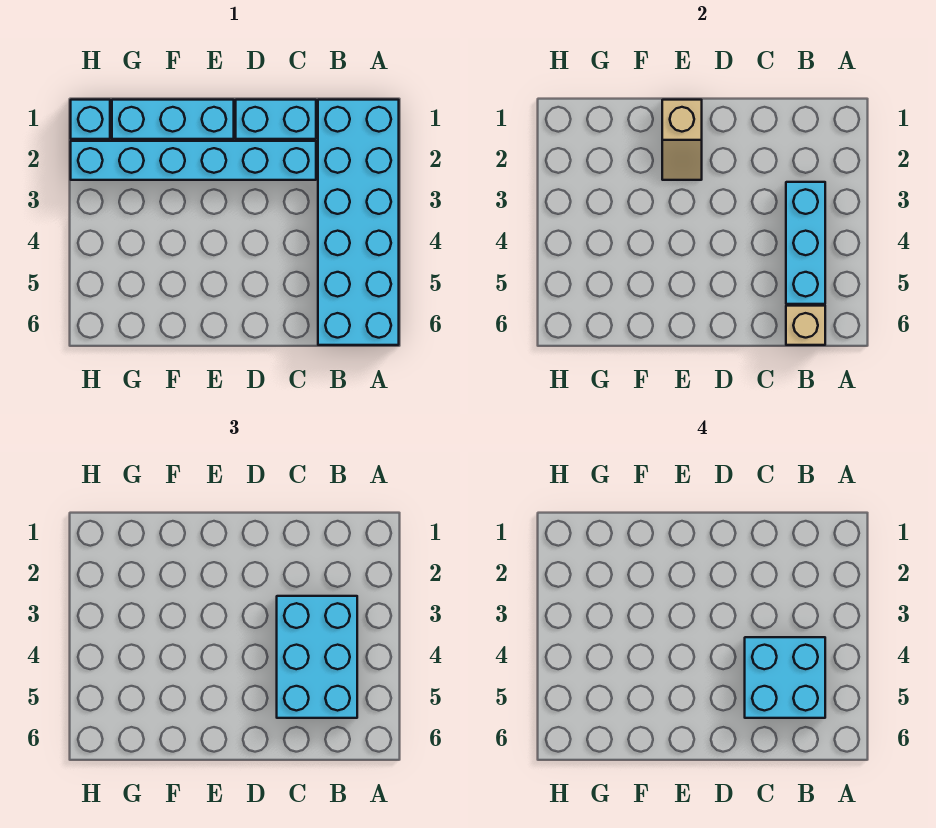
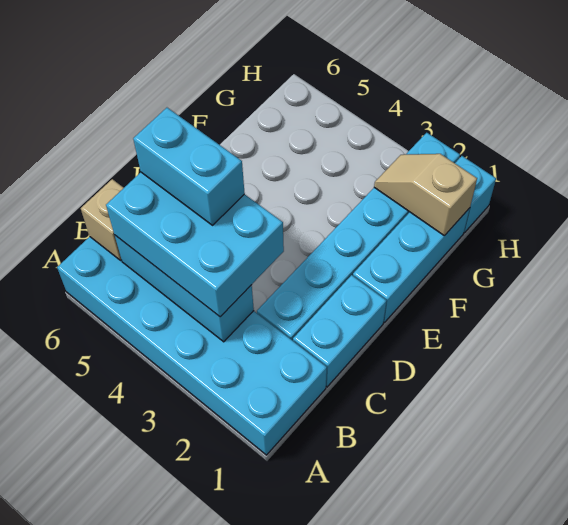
cyan brick B4:C5 level 4 -> cyan brick C4:C5 level 4
tan slope E1:E2 level 2 top 1 -> tan slope G1:G2 level 2 top 1

